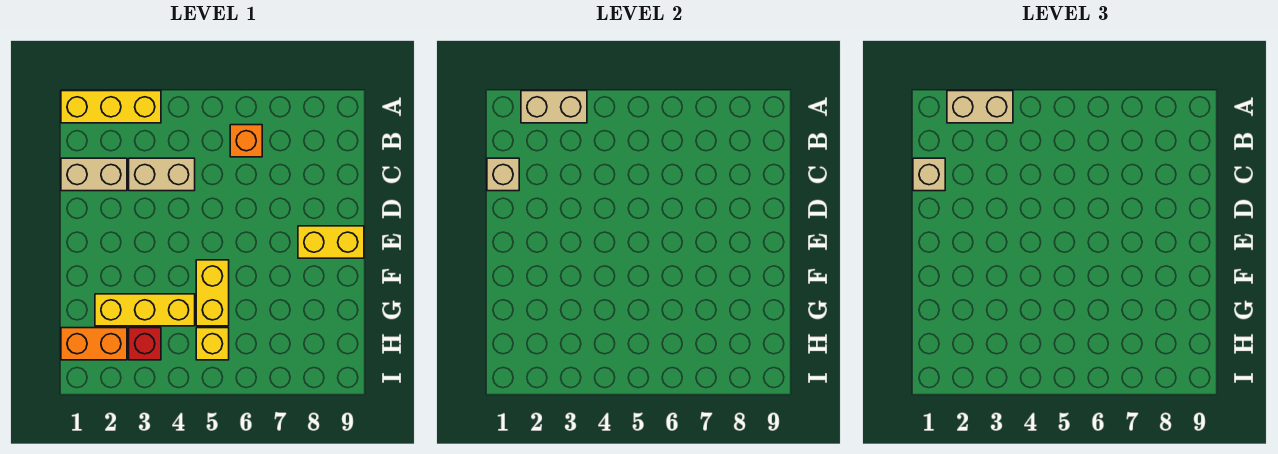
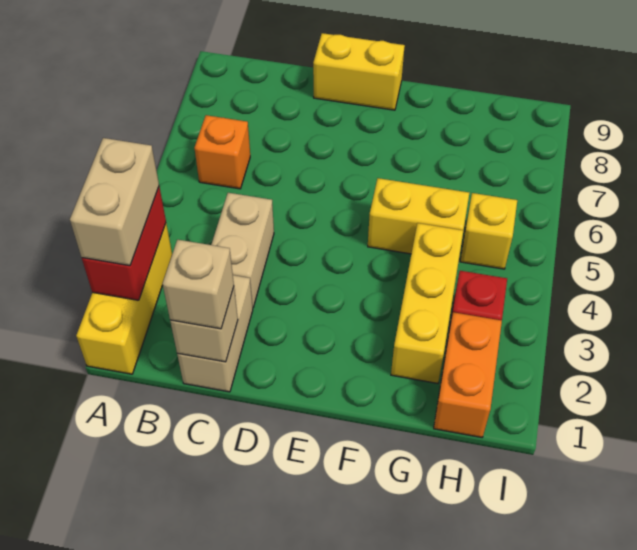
tan brick A2:A3 level 2 -> red brick A2:A3 level 2
yellow brick E8:E9 level 1 -> yellow brick D9:E9 level 1

